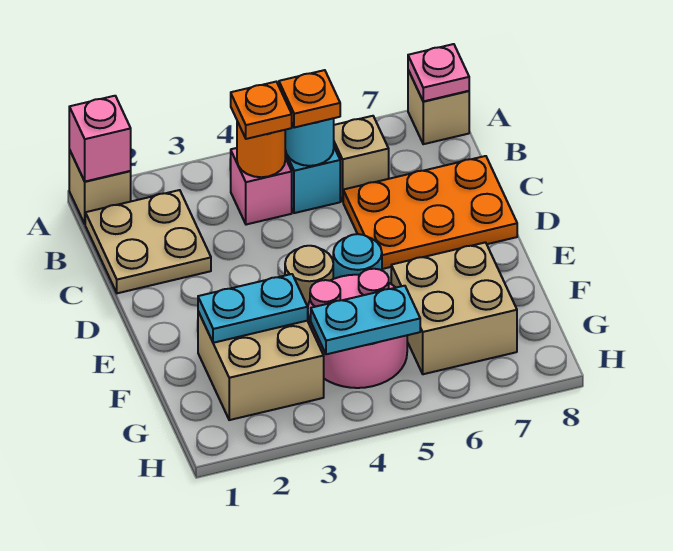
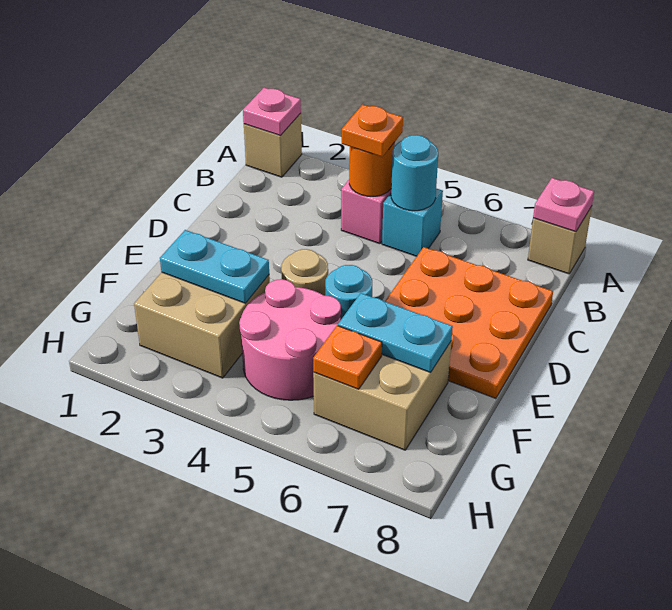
pink brick A1 level 2 -> pink plate A1 level 2
tan plate B1:C2 level 1 -> none
orange plate B5 level 3 -> orange plate G6 level 2
tan brick B6 level 1 -> none
orange plate C6:D8 level 1 -> orange plate C6:E8 level 1
cyan plate G4:G5 level 2 -> cyan plate F6:F7 level 2

